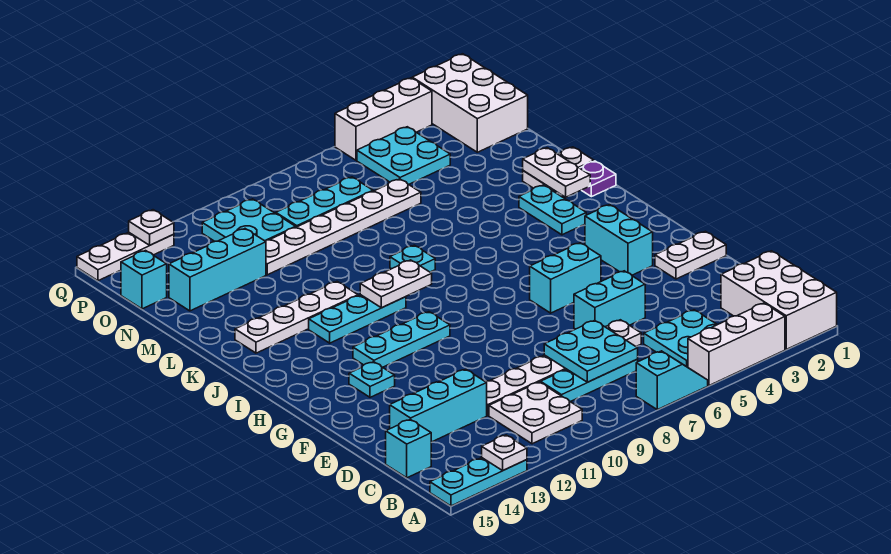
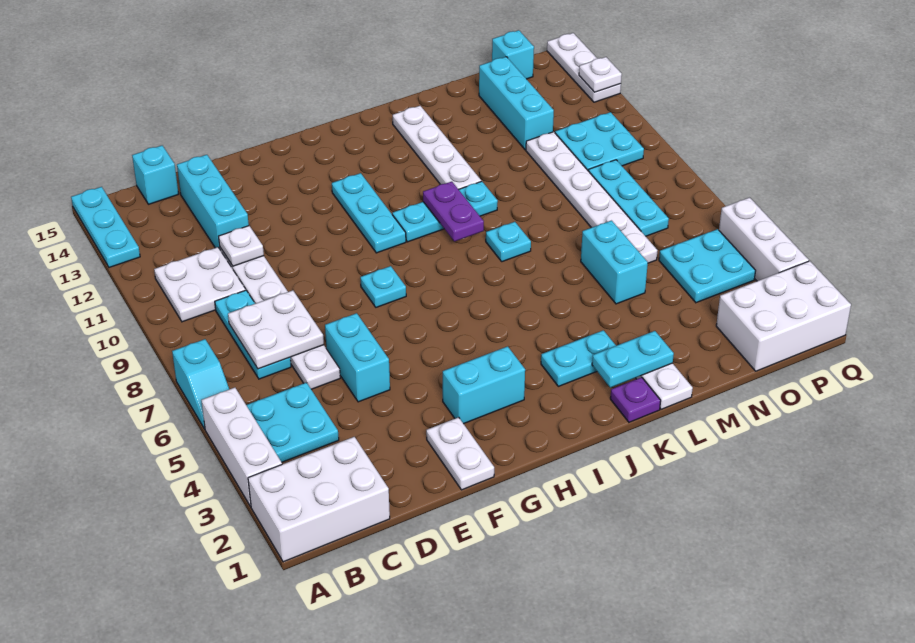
white plate A13 level 2 -> white plate D11 level 2
cyan plate C7:D8 level 2 -> white plate C7:D8 level 2
cyan brick G5:G6 level 1 -> cyan brick M5:M6 level 1
cyan plate G13 level 1 -> cyan plate G8 level 1
white plate J9:J10 level 2 -> purple plate J9:J10 level 2
cyan plate J10:J12 level 1 -> cyan plate I10:K10 level 1
white plate K2:L2 level 2 -> cyan plate K2:L2 level 2

